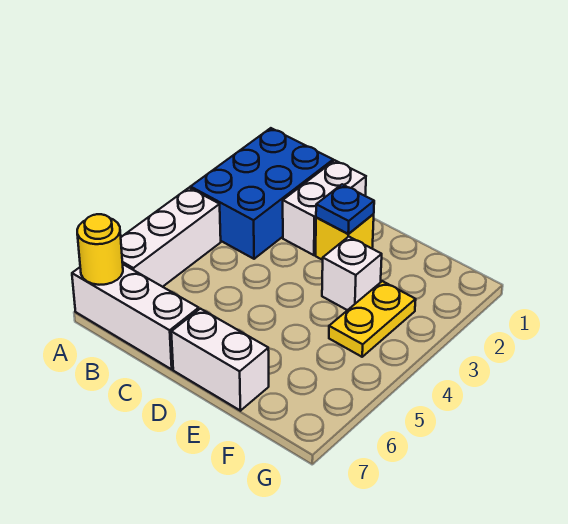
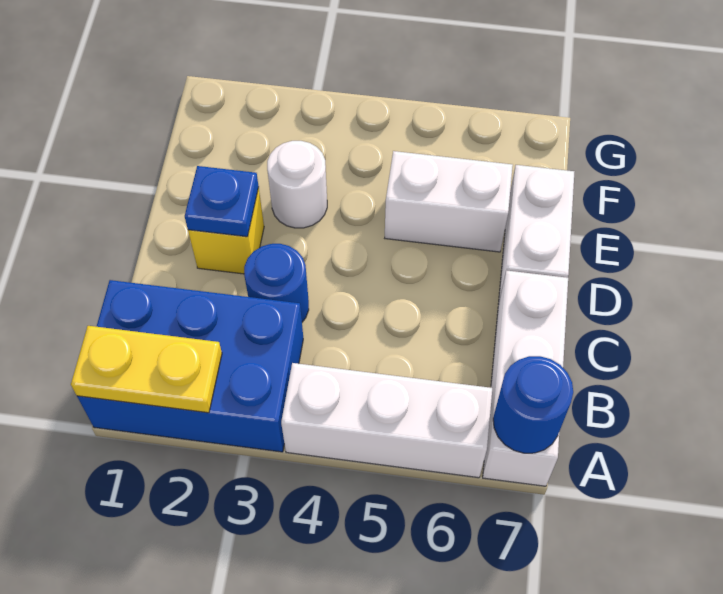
yellow round brick A7 level 2 -> blue round brick A7 level 2
white brick C1:C2 level 1 -> white brick E5:E6 level 1
none -> blue round brick C3 level 1
white brick E3 level 1 -> white round brick E3 level 1
yellow plate F3:F4 level 1 -> yellow plate A1:A2 level 2

